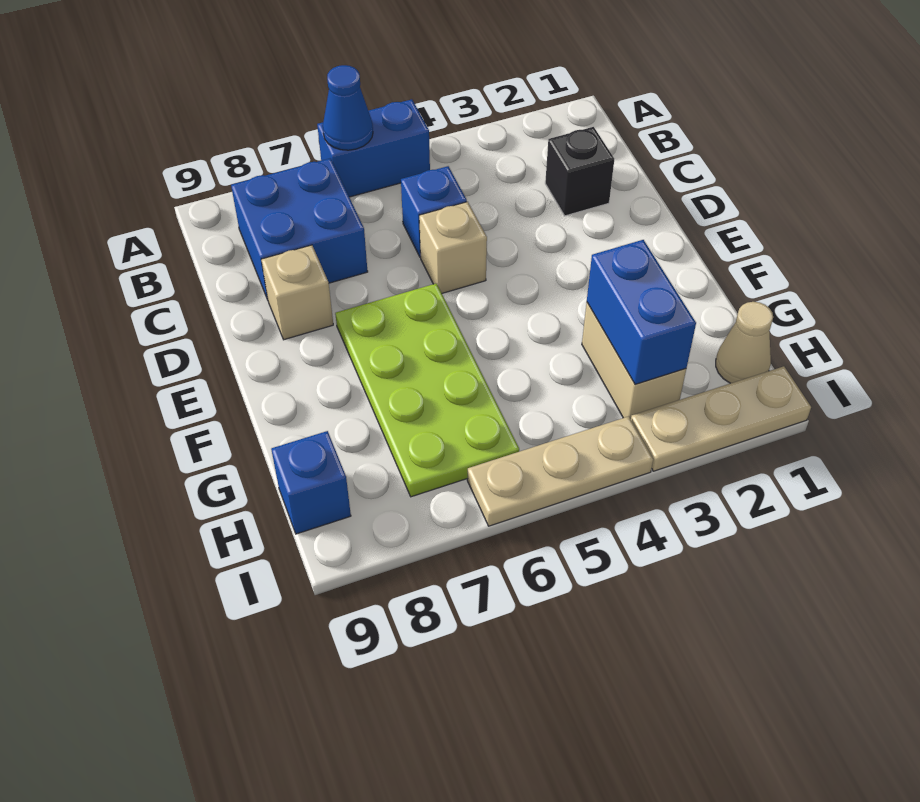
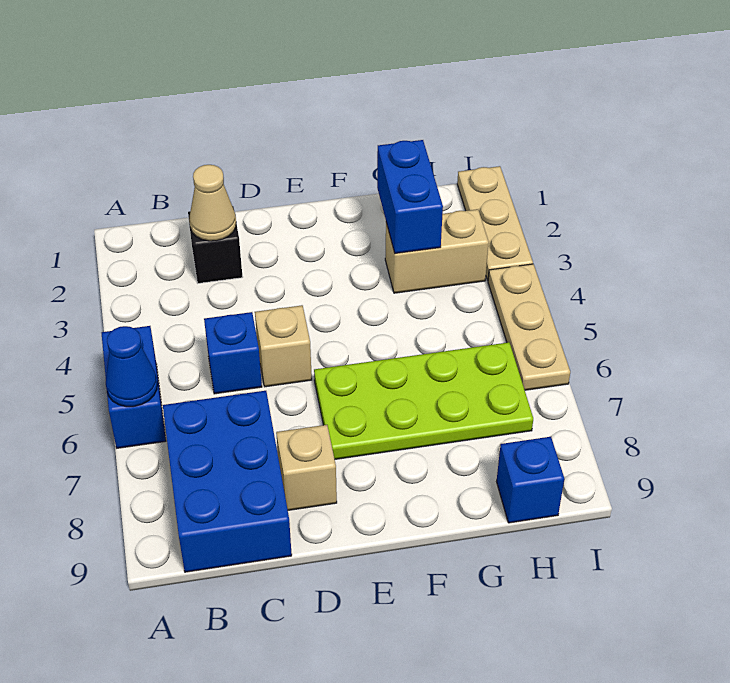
blue brick B7:C8 level 1 -> blue brick B7:C9 level 1
blue brick G3:H3 level 2 -> blue brick G2:G3 level 2
tan cone H1 level 1 -> tan cone C2 level 2

